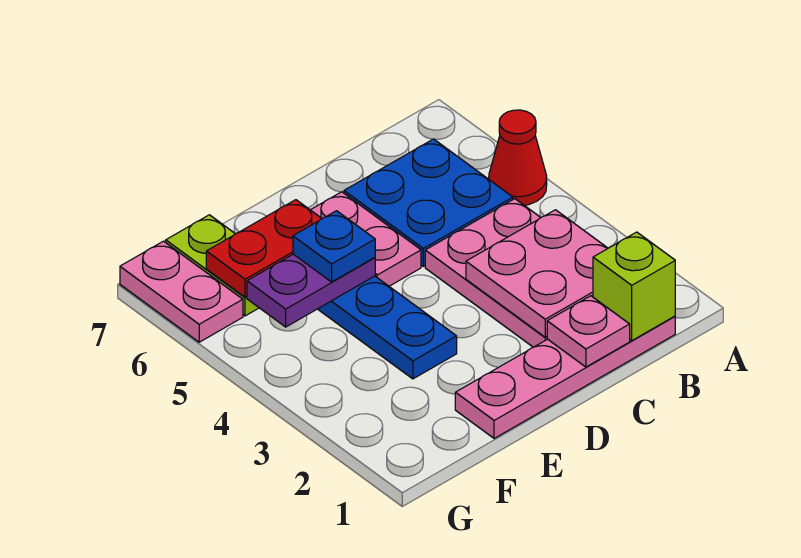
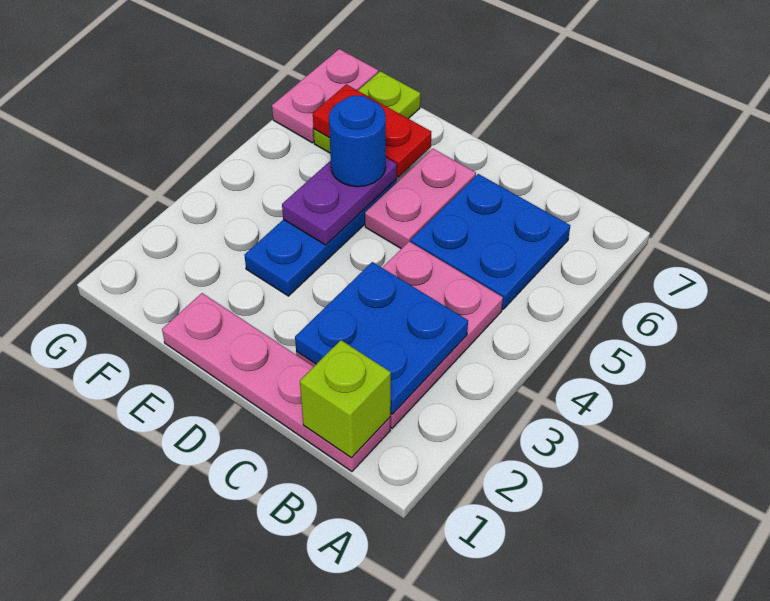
red cone A5 level 1 -> none
pink plate B2:C3 level 2 -> blue plate B2:C3 level 2
pink plate C1 level 2 -> none
purple plate E5:F5 level 2 -> purple plate E4:E5 level 2
blue plate E5 level 3 -> blue round brick E5 level 3

